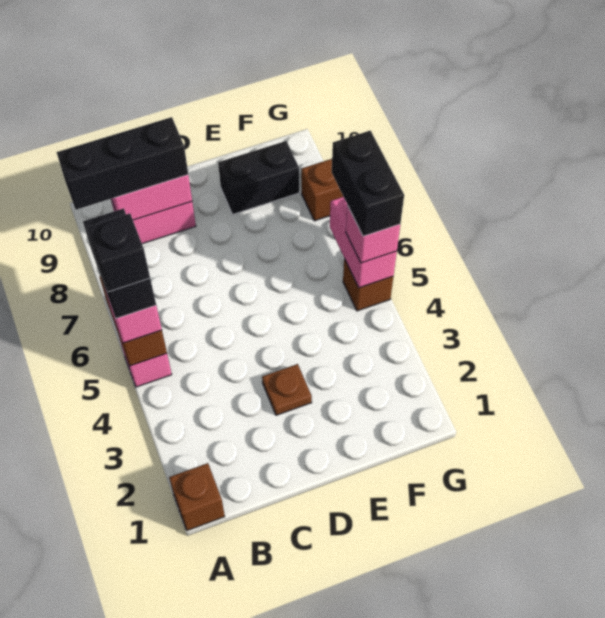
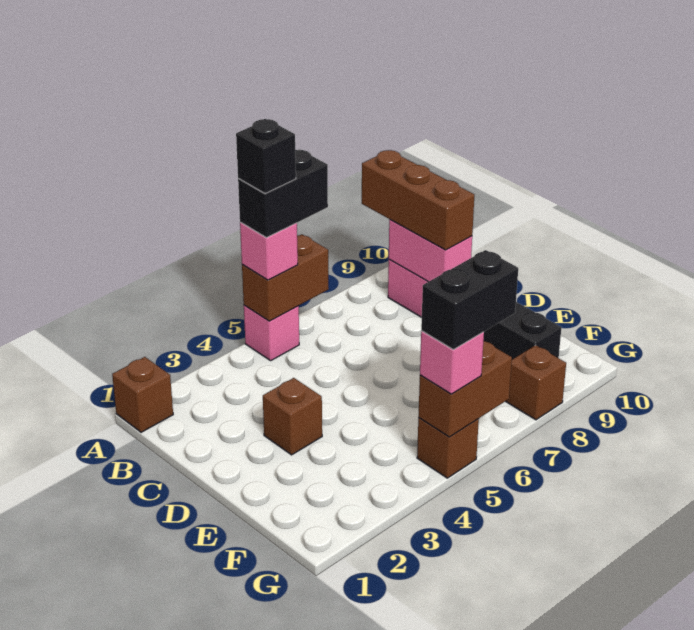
black brick A9:C9 level 3 -> brown brick A9:C9 level 3
brown plate D3 level 1 -> brown brick D3 level 1
pink brick G5:G6 level 2 -> brown brick G5:G6 level 2

